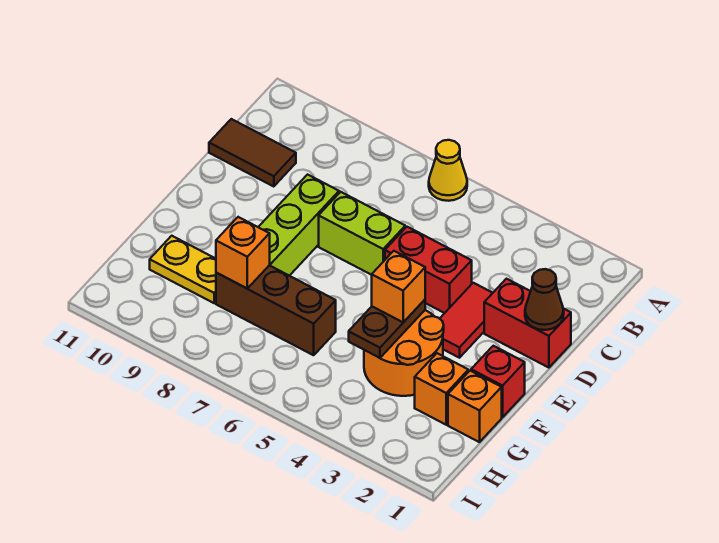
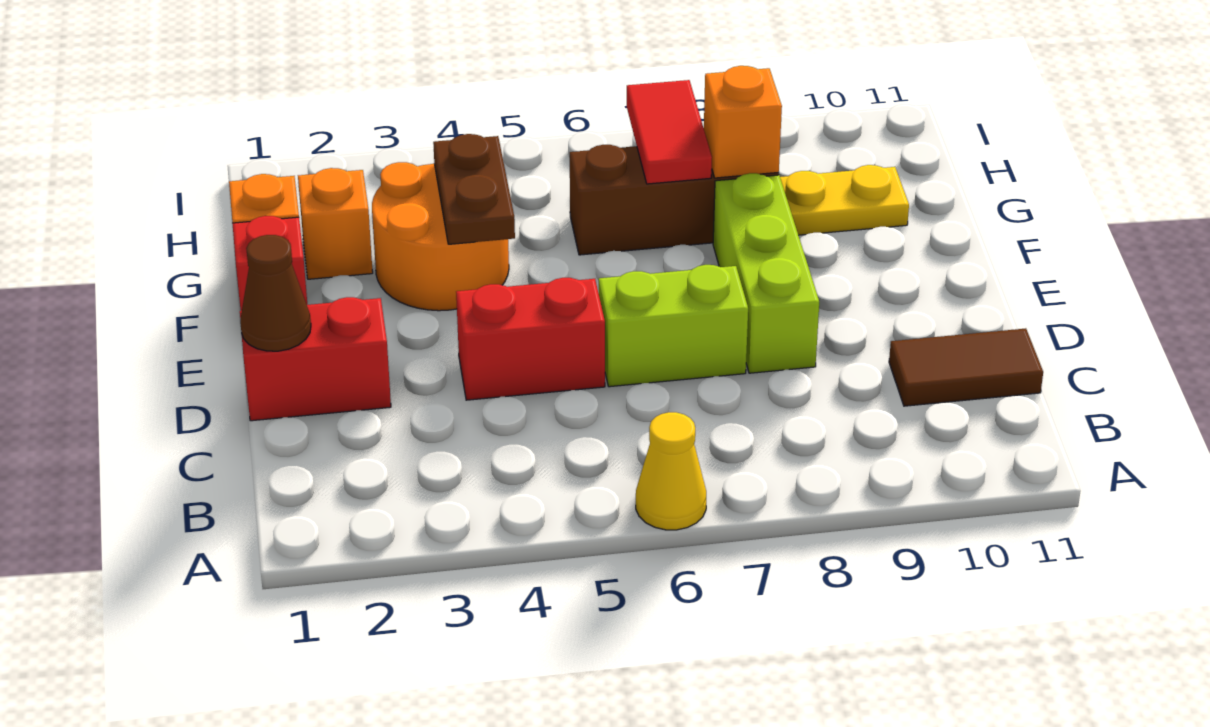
red tile D3:E3 level 1 -> red tile G7:H7 level 2
orange brick F4 level 3 -> none

